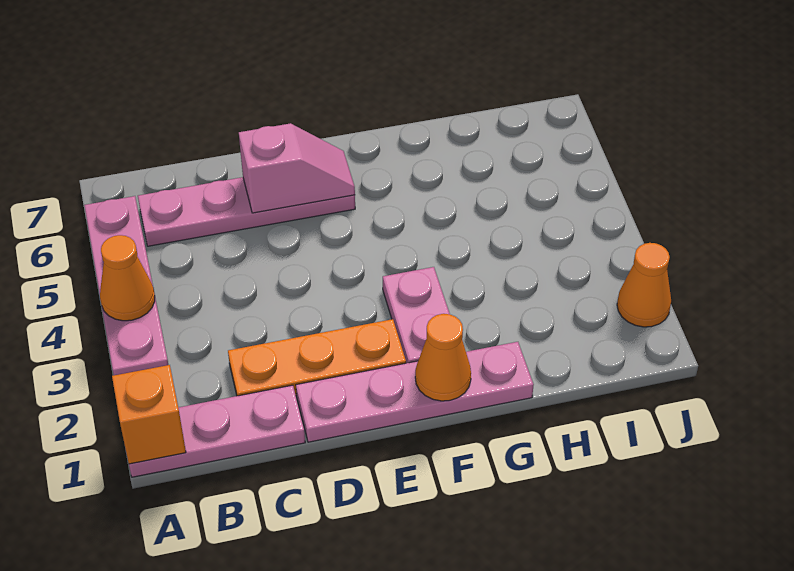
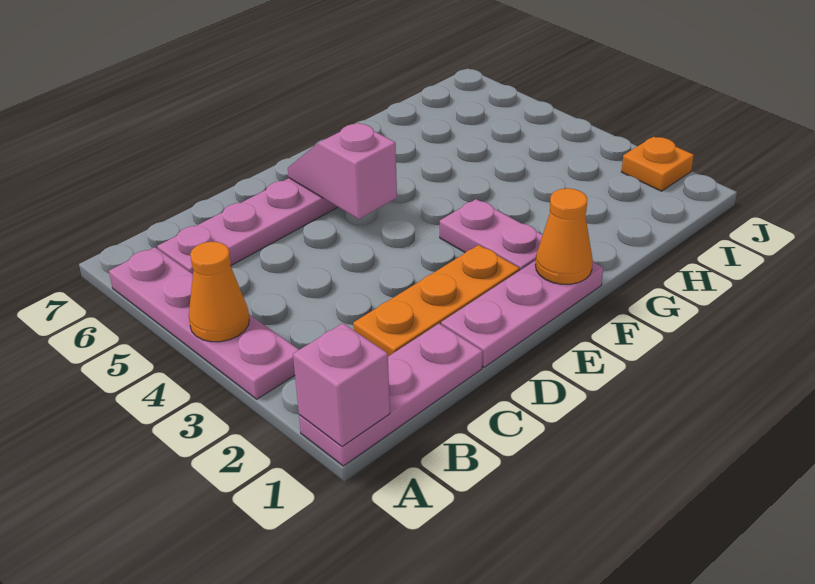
orange brick A1 level 2 -> pink brick A1 level 2
pink plate D1:G1 level 1 -> pink plate D1:F1 level 1
pink slope D6:E6 level 2 top D -> pink slope E5:E6 level 2 top 5
orange cone J2 level 1 -> orange plate J2 level 1

